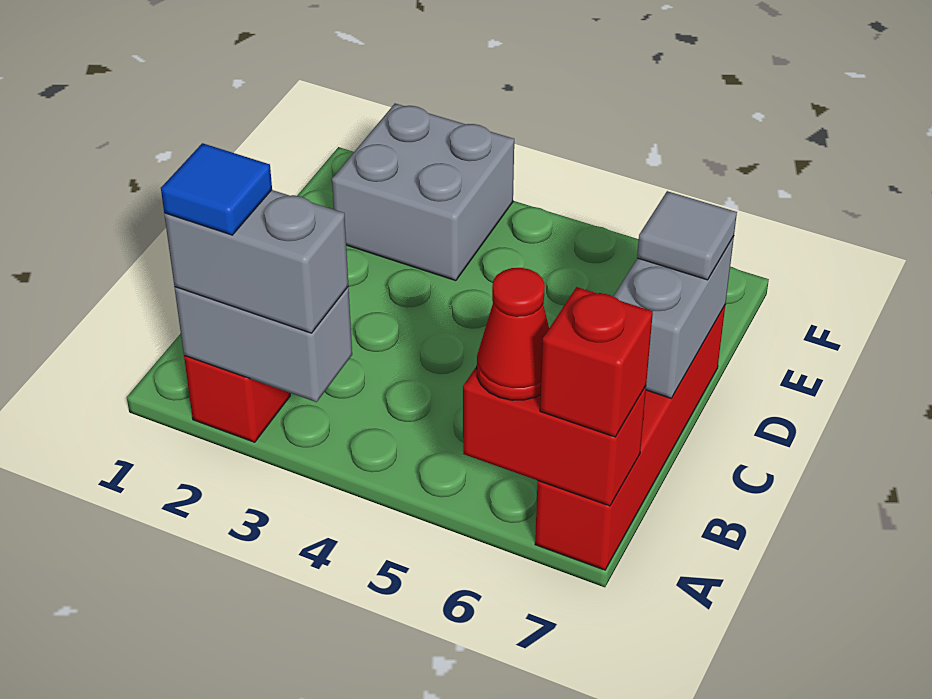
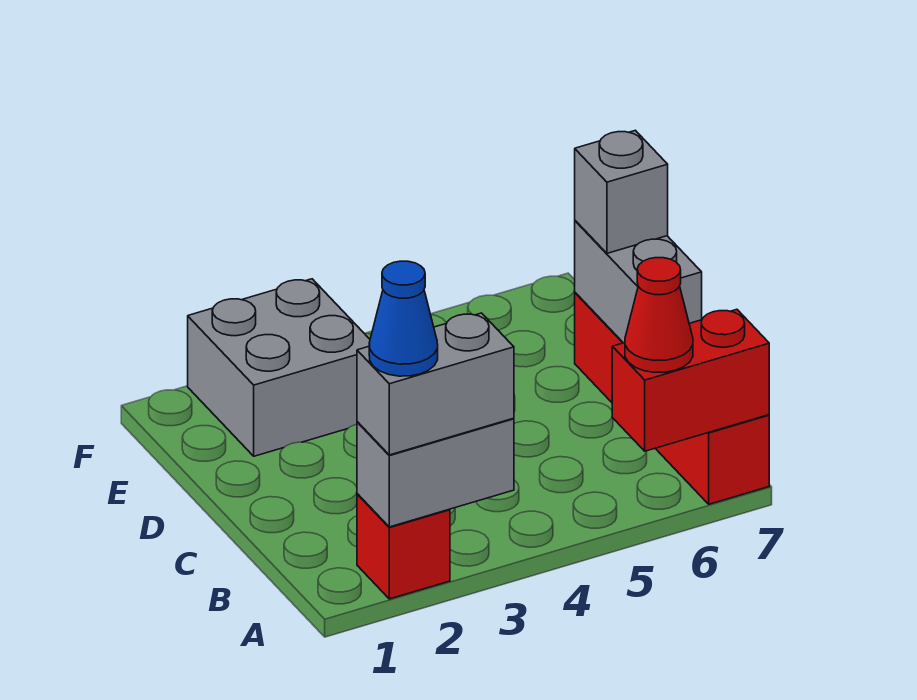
blue tile A2 level 4 -> blue cone A2 level 4
red brick A7 level 3 -> none
grey tile D7 level 3 -> grey brick D7 level 3

